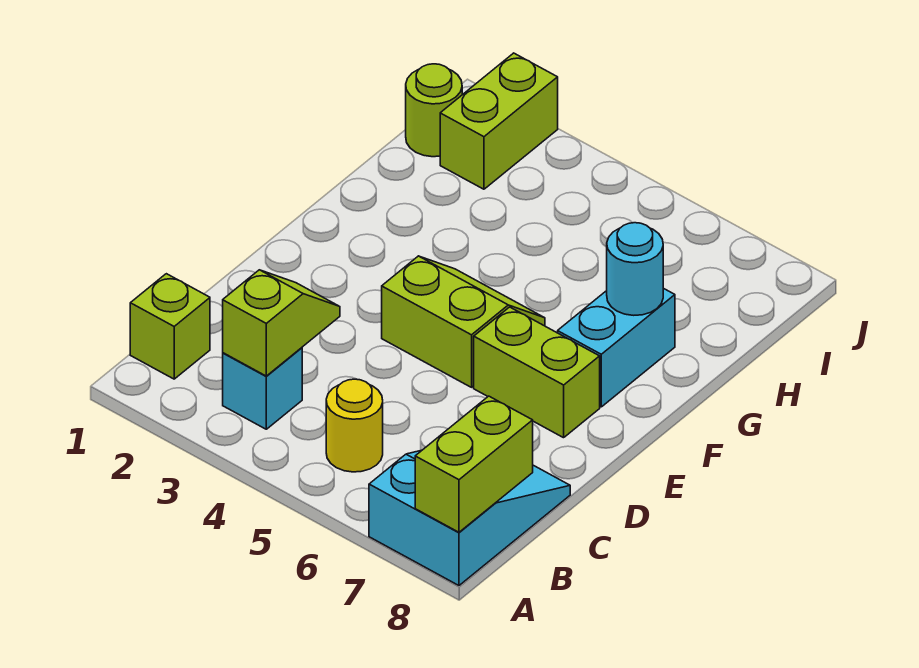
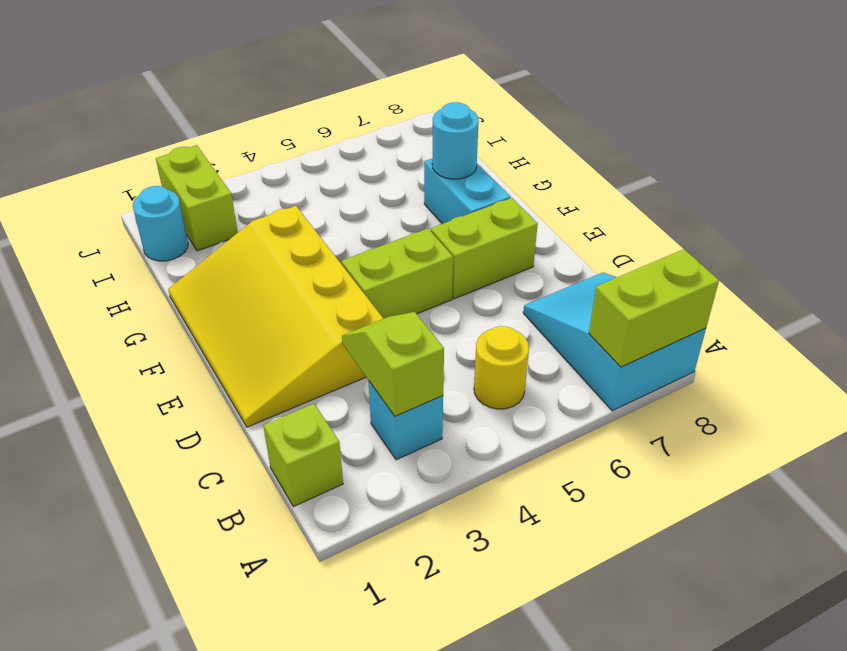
lime brick A8:B8 level 2 -> lime brick A7:A8 level 2
none -> yellow slope D1:G3 level 1 top 3
lime round brick I1 level 1 -> cyan round brick I1 level 1

